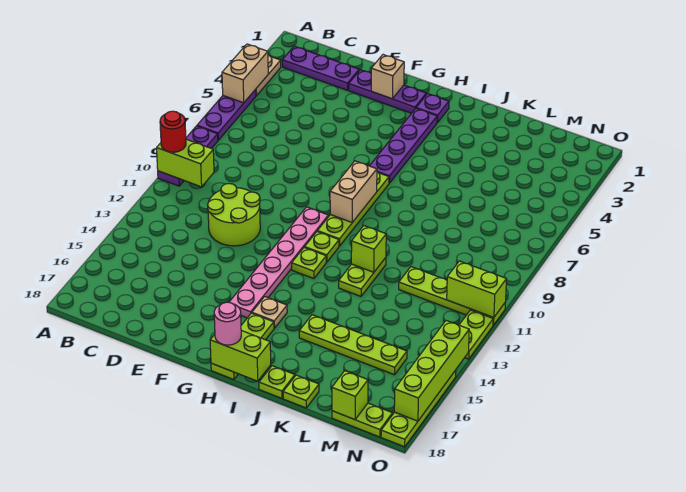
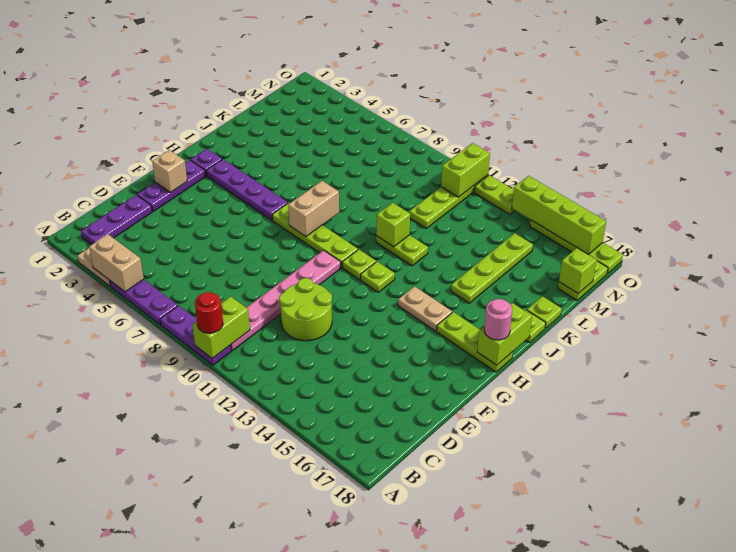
pink plate G10:G15 level 1 -> pink plate B10:G10 level 1
tan brick H8:H9 level 2 -> tan brick H8:I8 level 2
tan plate H15 level 1 -> tan plate H14:H15 level 1

